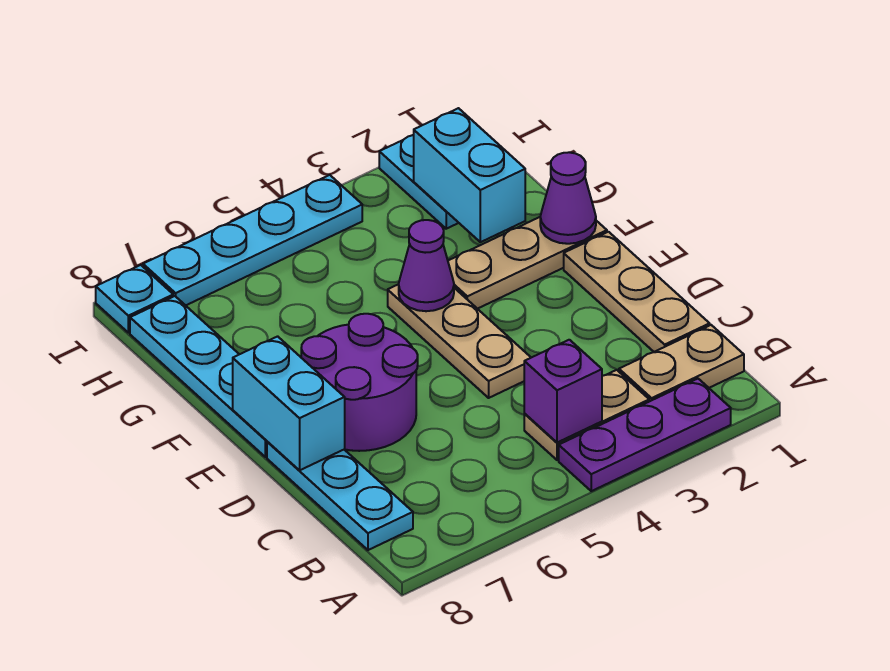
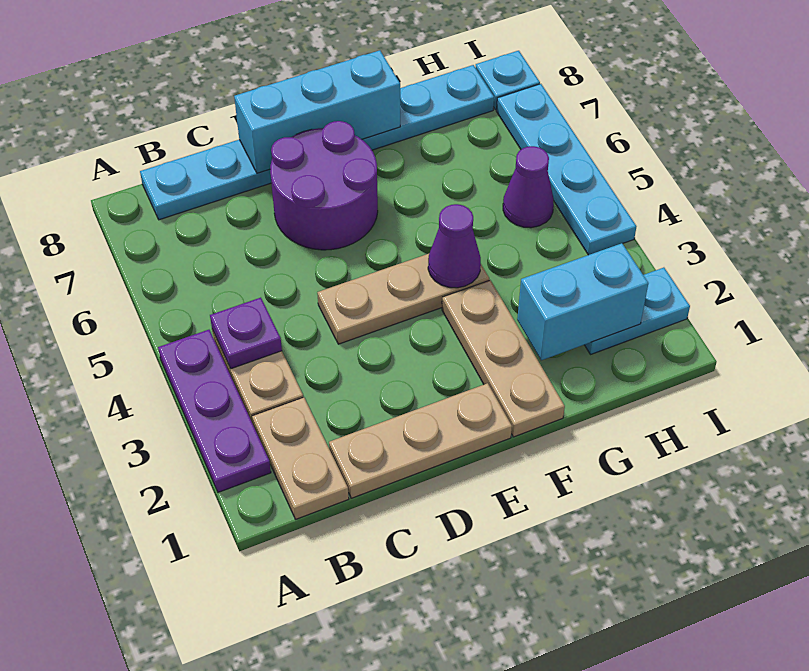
purple brick B4 level 2 -> purple plate B4 level 2
cyan brick D8:E8 level 2 -> cyan brick D8:F8 level 2
purple cone F1 level 2 -> purple cone H5 level 1

